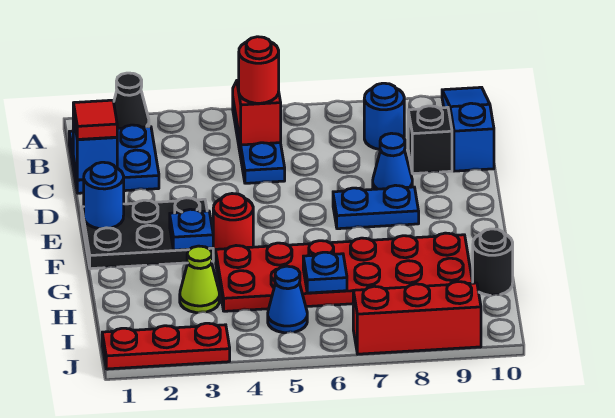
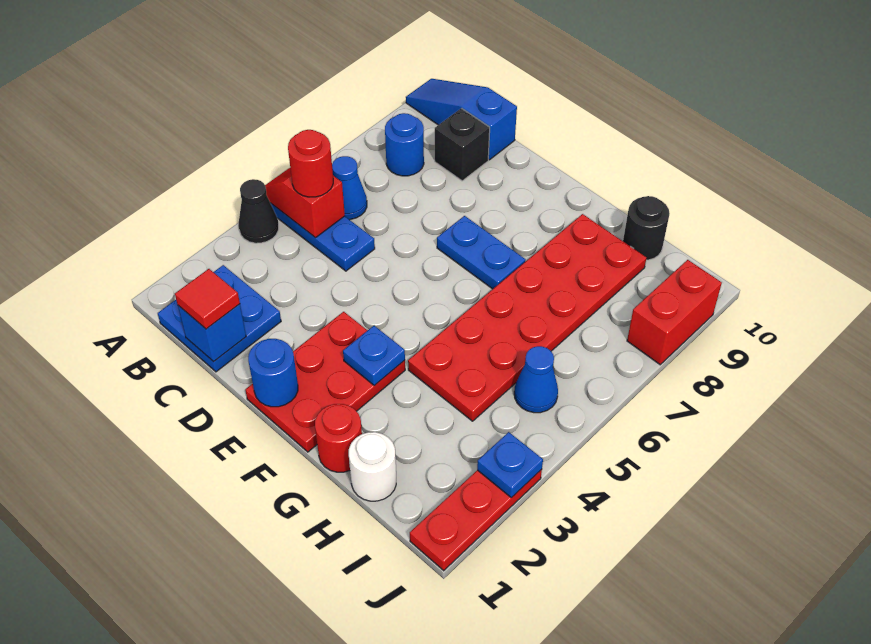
black cone A2 level 1 -> black cone A4 level 1
blue cone D8 level 1 -> blue cone B6 level 1
black plate E1:F3 level 1 -> red plate E1:F3 level 1
blue plate E7:E8 level 1 -> blue plate E7:F7 level 1
red round brick F4 level 1 -> red round brick G1 level 1
none -> white round brick H1 level 1
lime cone H3 level 1 -> none
blue plate H6 level 2 -> blue plate J3 level 2
red brick J7:J9 level 1 -> red brick J8:J9 level 1

